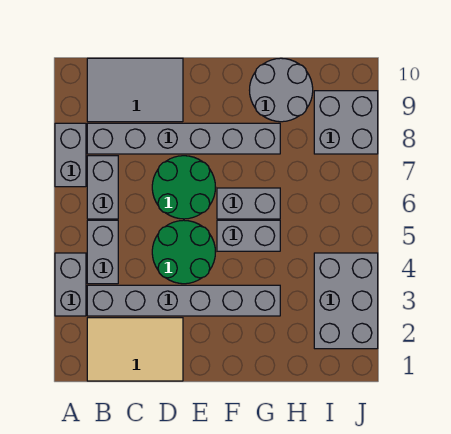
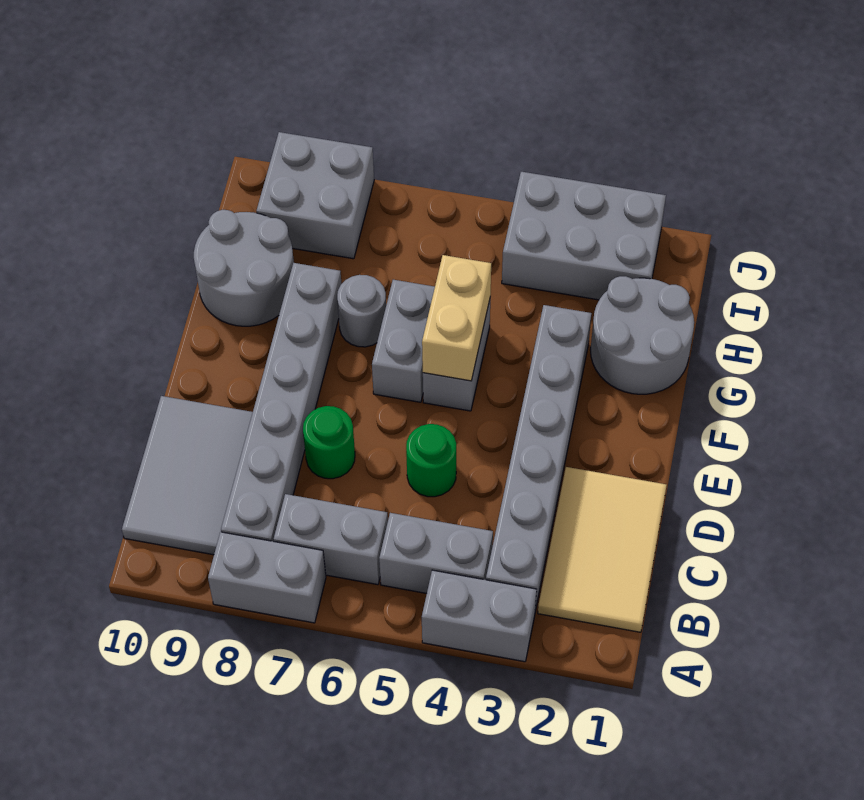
green round brick D4:E5 level 1 -> green round brick D5 level 1
green round brick D6:E7 level 1 -> green round brick D7 level 1
none -> tan brick F5:G5 level 2
none -> grey round brick G1:H2 level 1
none -> grey round brick G7 level 1

